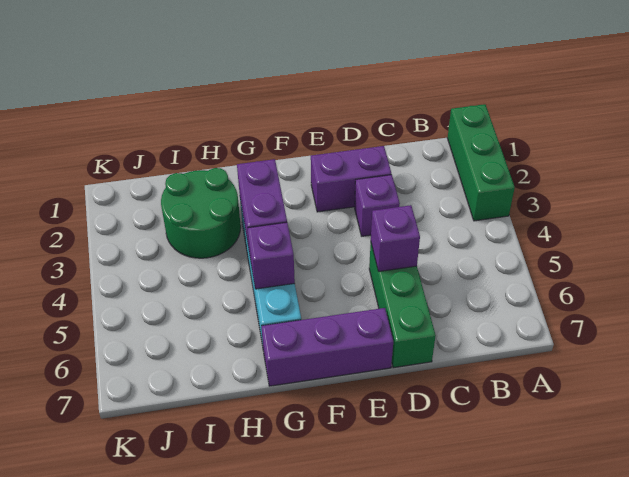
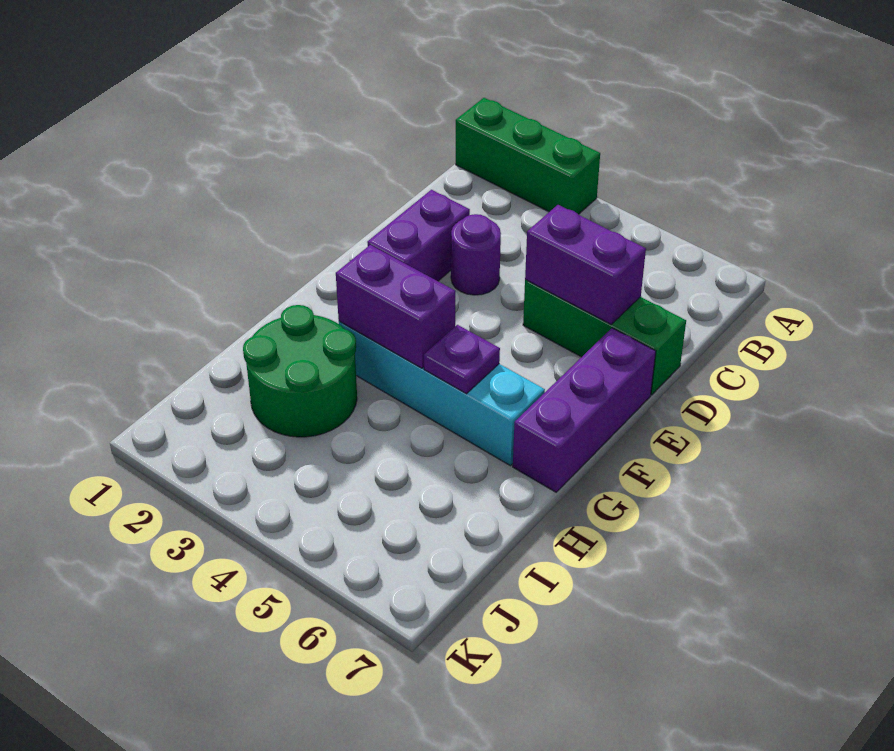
purple brick D3 level 1 -> purple round brick D3 level 1
purple brick D5 level 2 -> purple brick D5:D6 level 2
purple brick G5 level 2 -> purple plate G5 level 2

